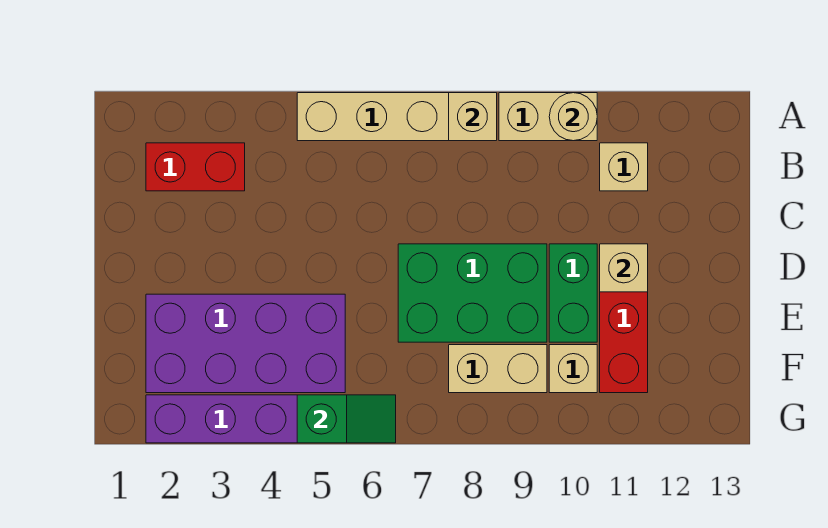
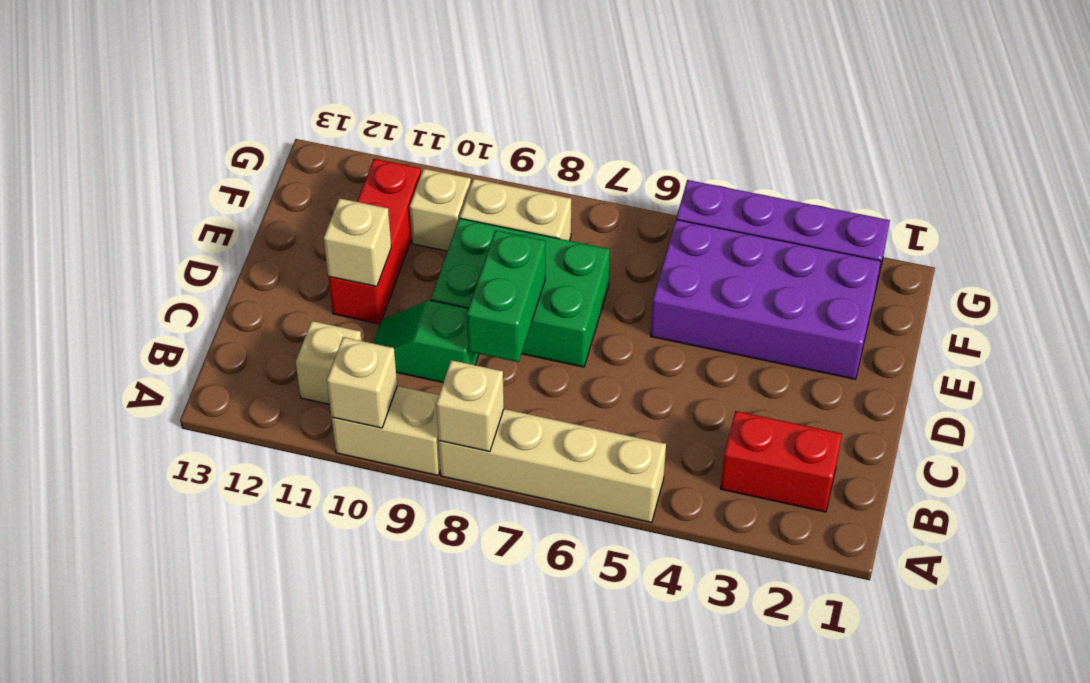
tan round brick A10 level 2 -> tan brick A10 level 2
green brick D10:E10 level 1 -> green brick C8:D8 level 2
green slope G5:G6 level 2 top 5 -> green slope C9:C10 level 1 top 9

